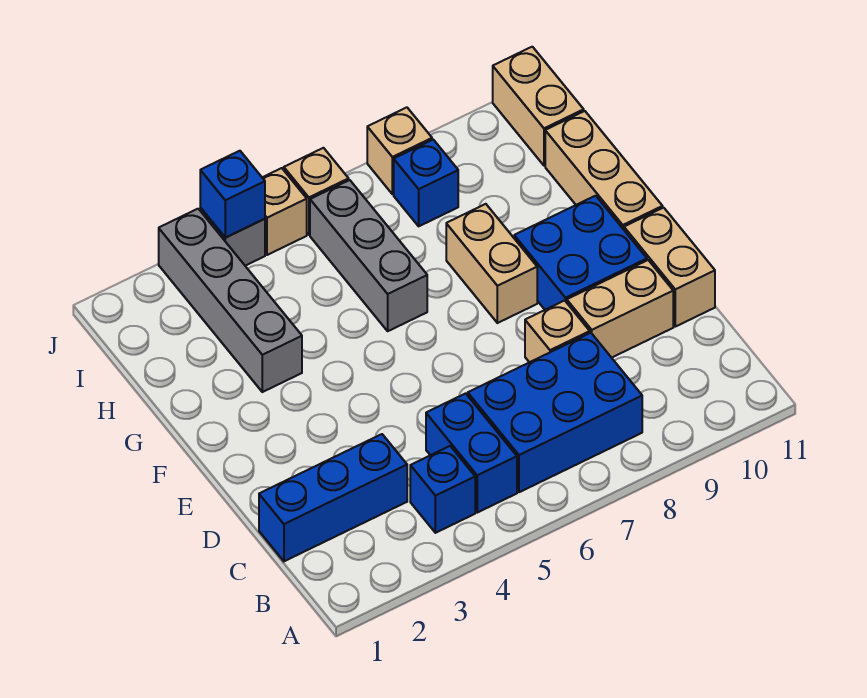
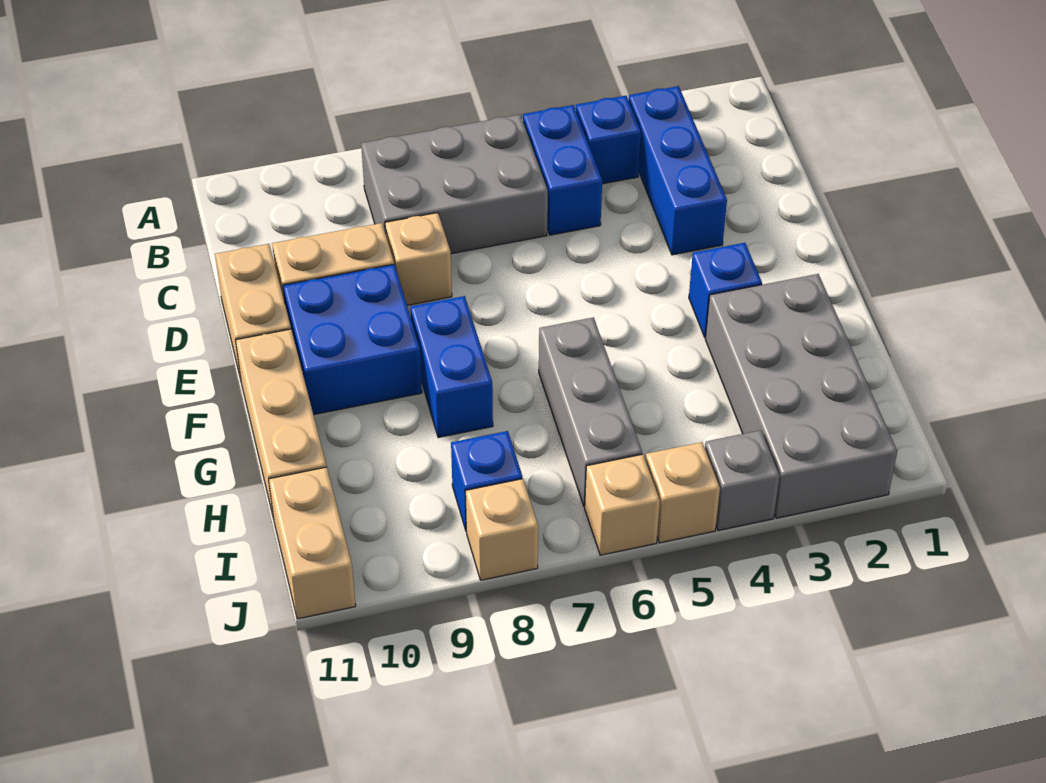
blue brick B6:C8 level 1 -> grey brick B6:C8 level 1
blue brick C1:C3 level 1 -> blue brick B3:D3 level 1
tan brick F8:G8 level 1 -> blue brick F8:G8 level 1
grey brick G3:J3 level 1 -> grey brick G2:J3 level 1
blue brick J4 level 2 -> blue brick F3 level 1

